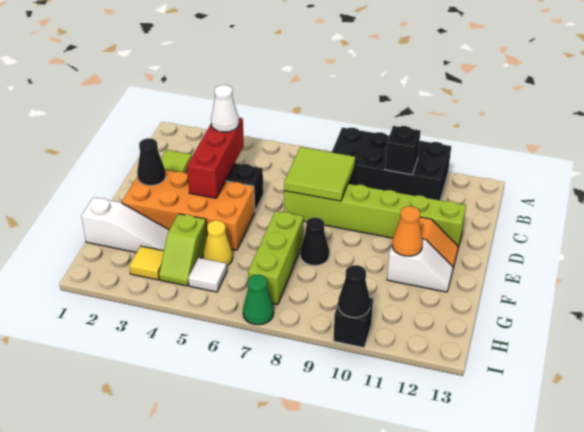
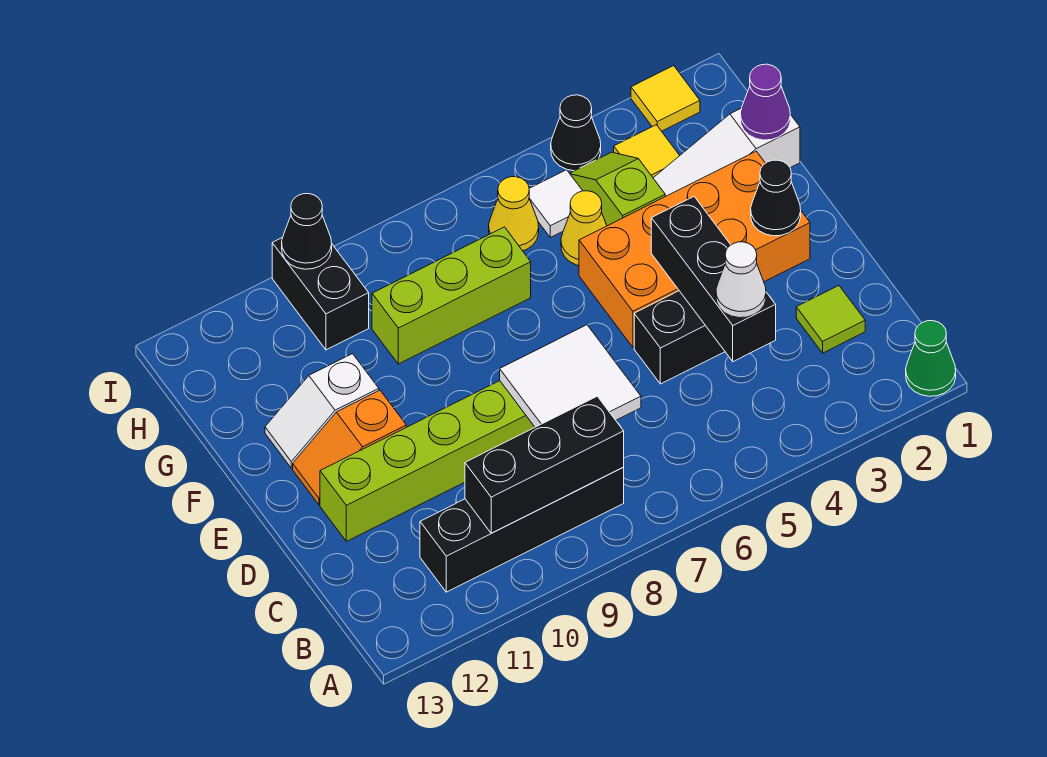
black brick A8:B11 level 1 -> black brick B8:B11 level 1
black brick B10 level 2 -> black brick B8:B10 level 2
red brick C4:E4 level 2 -> black brick C4:E4 level 2
lime tile C7:D8 level 2 -> white tile C7:D8 level 2
lime brick F7:H7 level 1 -> lime brick G7:G9 level 1
black cone F8 level 1 -> black cone I4 level 1
orange cone F11 level 2 -> none
none -> purple cone G1 level 2
none -> yellow cone H6 level 1
none -> yellow tile I2 level 1
green cone I7 level 1 -> green cone A1 level 1
black brick I10 level 1 -> black brick H10:I10 level 1

